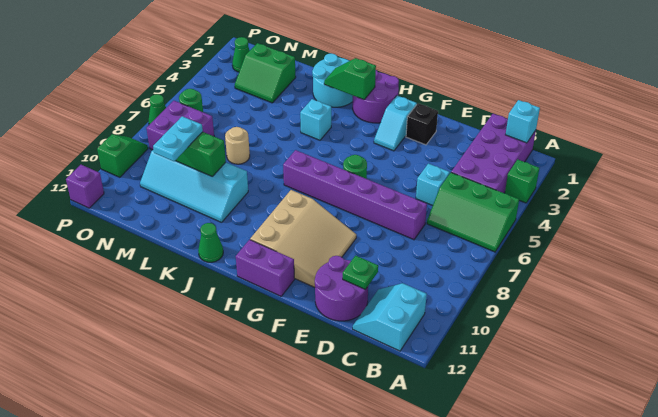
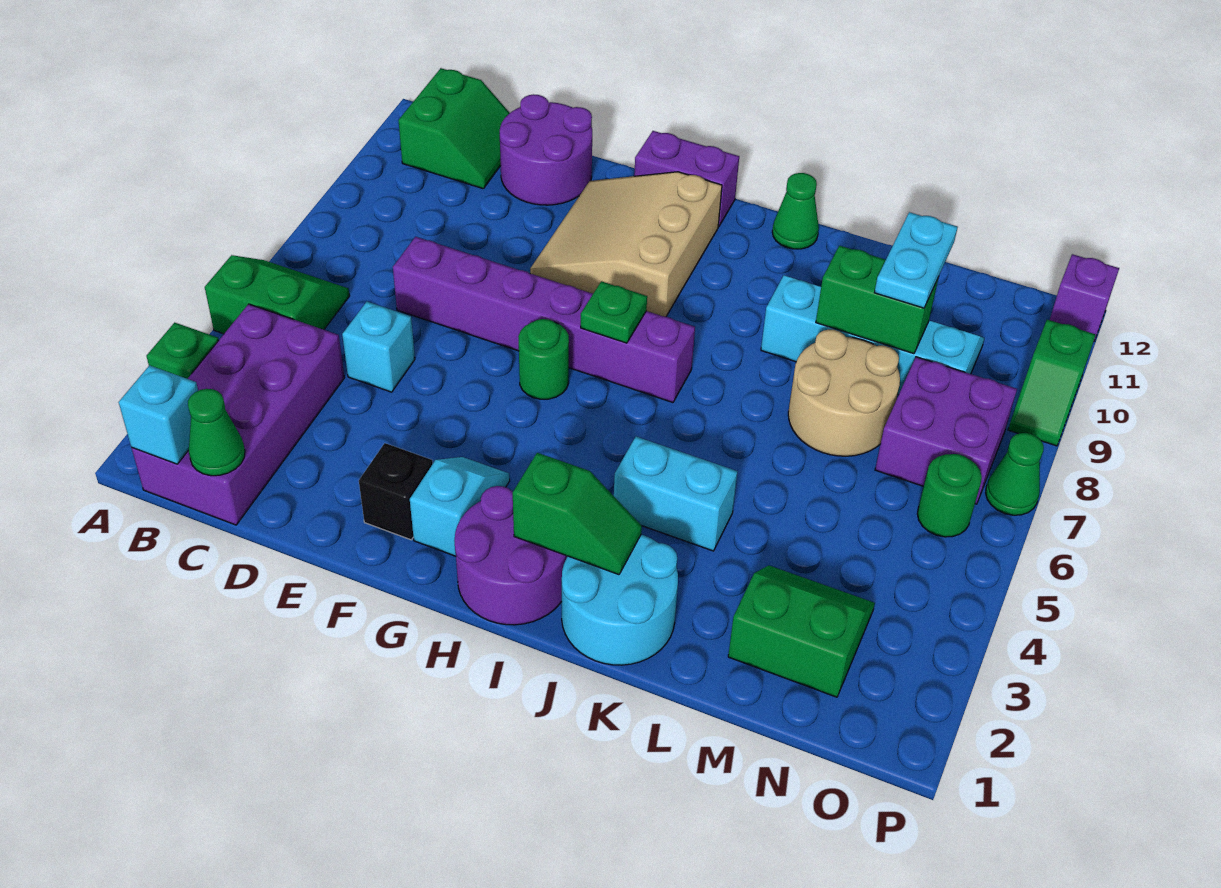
green slope A5:C6 level 1 top 5 -> green slope A5:B6 level 1 top 5
cyan slope B11:C12 level 1 top B -> green slope B11:C12 level 1 top B
green plate D11 level 2 -> green plate H7 level 2
cyan brick J4 level 1 -> cyan brick J4:K4 level 1
tan round brick L7 level 1 -> tan round brick L7:M8 level 1
green cone O2 level 1 -> green cone C1 level 2

